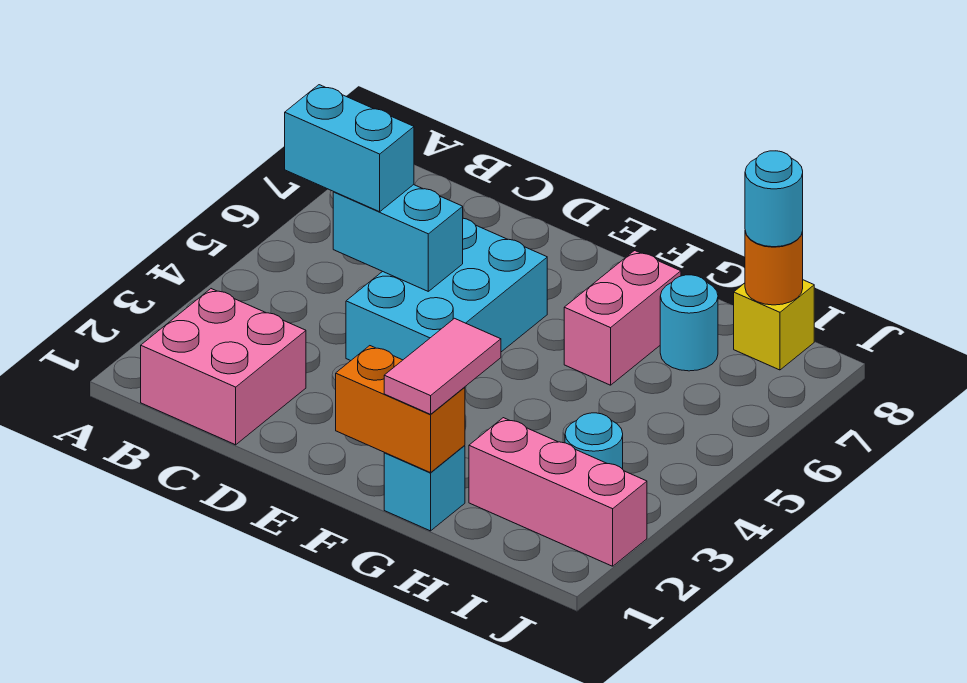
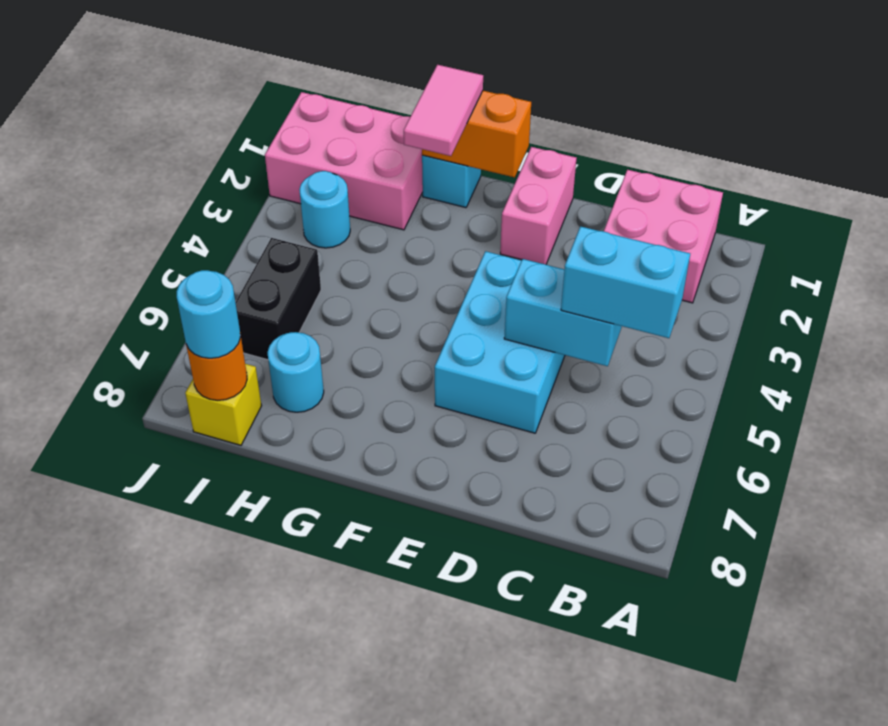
pink brick G6:G7 level 1 -> pink brick E1:E2 level 1
pink brick H2:J2 level 1 -> pink brick H1:J2 level 1
none -> black brick I5:I6 level 1

